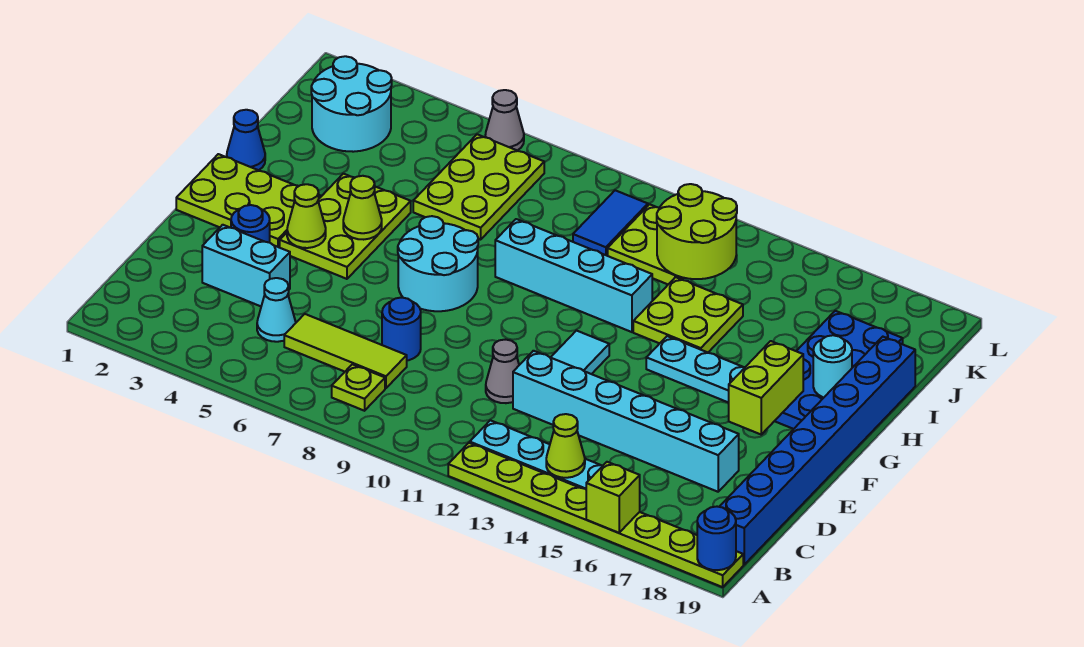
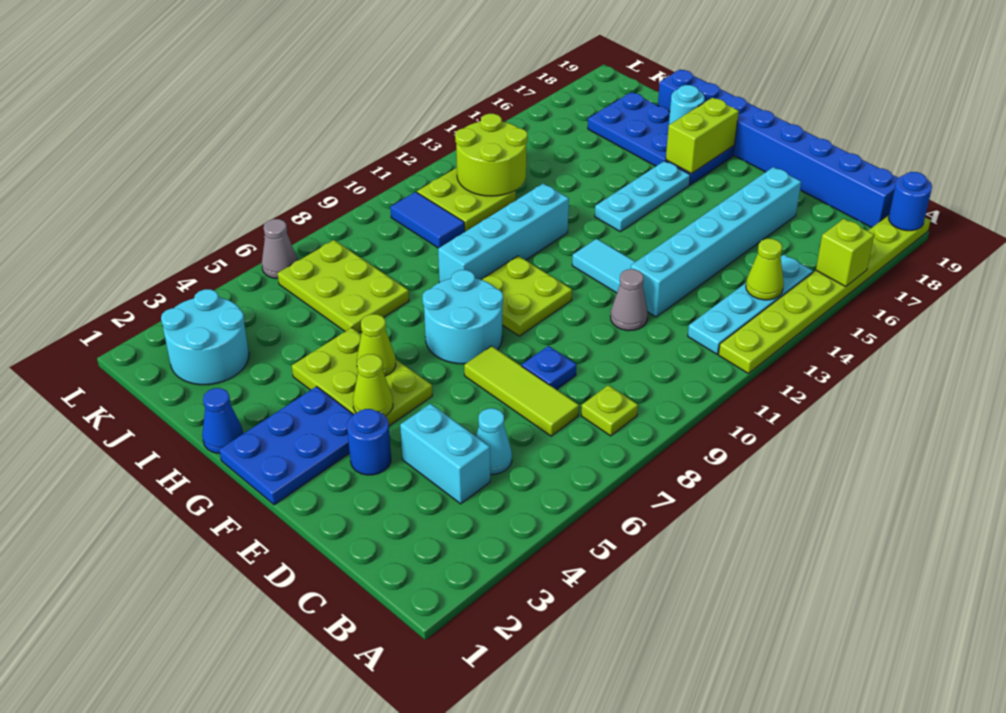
lime tile C6:C8 level 1 -> lime tile C7:E7 level 1
cyan brick D3:D4 level 1 -> cyan brick C4:D4 level 1
blue round brick D8 level 1 -> blue plate D8 level 1
lime plate F1:G3 level 1 -> blue plate F1:G3 level 1
lime brick F17:G17 level 2 -> lime brick G17:G18 level 2
lime plate H13:I14 level 1 -> lime plate F9:G10 level 1

